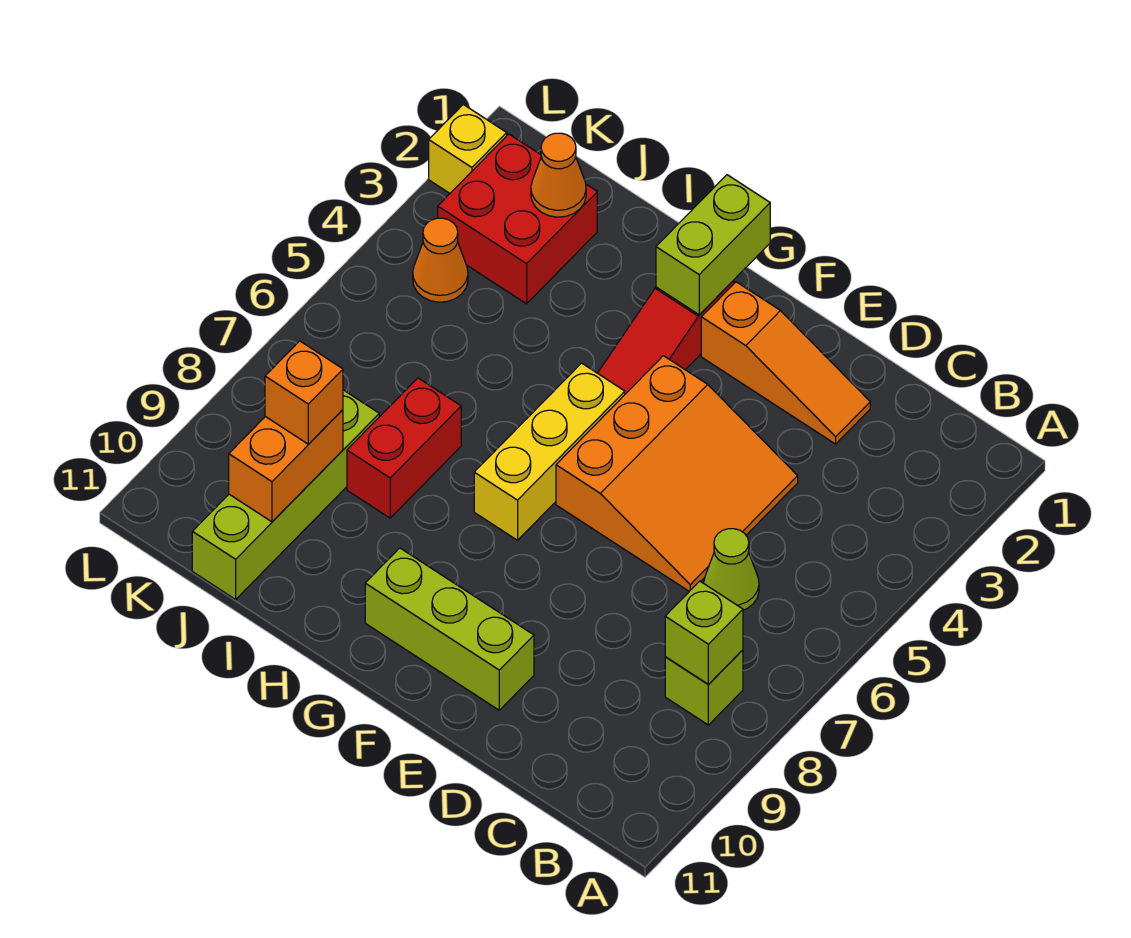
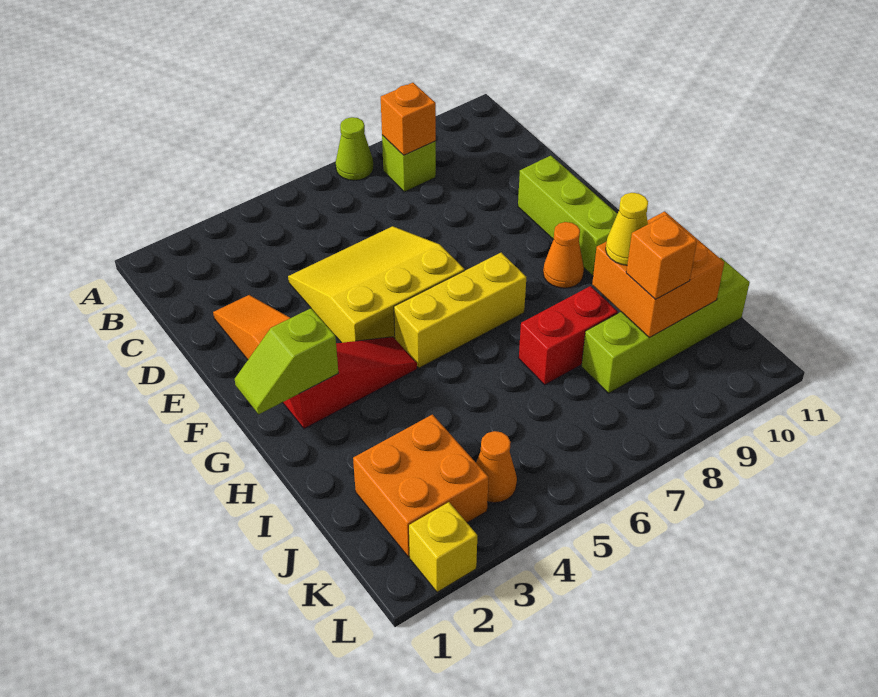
lime brick B8 level 2 -> orange brick B8 level 2
lime cone C6 level 1 -> lime cone A7 level 1
orange slope D4:F6 level 1 top F -> yellow slope D4:F6 level 1 top F
lime brick G1:G2 level 2 -> lime slope G1:G2 level 2 top 2
none -> yellow cone I9 level 3
red brick J2:K3 level 1 -> orange brick J2:K3 level 1
orange cone J2 level 2 -> orange cone G9 level 1
orange brick J9:J10 level 2 -> orange brick I9:J10 level 2

